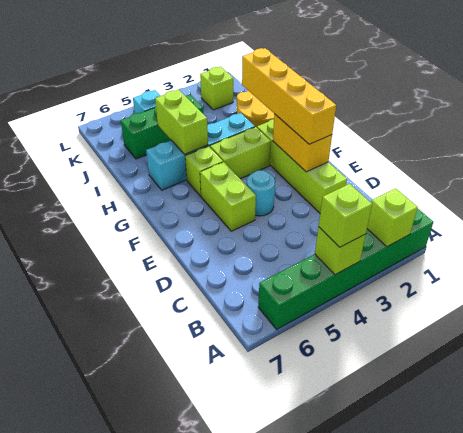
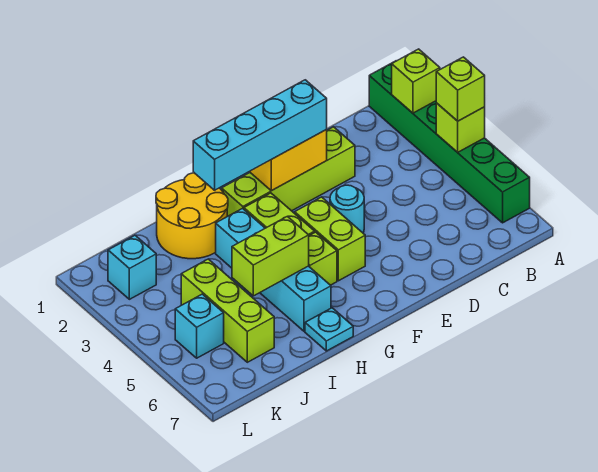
yellow brick E2:H2 level 3 -> cyan brick E2:H2 level 3
lime brick E5:F5 level 1 -> lime brick F4:F5 level 1
none -> cyan plate H7 level 1
green brick J4:J6 level 1 -> lime brick J4:J6 level 1
lime brick K2 level 1 -> cyan brick K2 level 1

